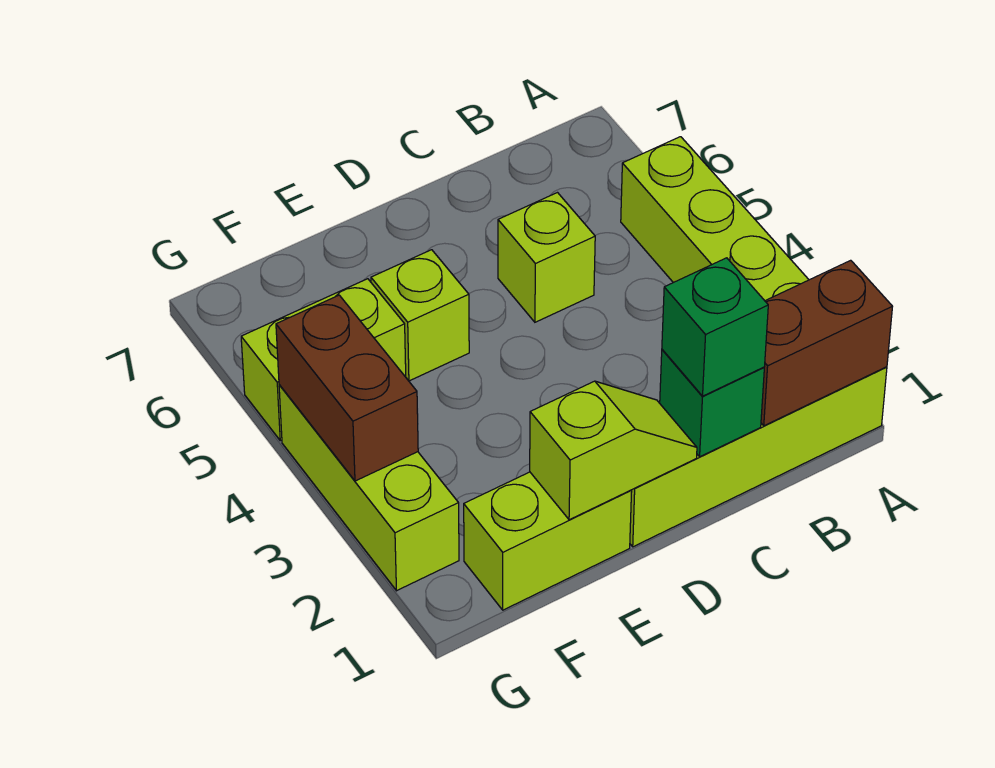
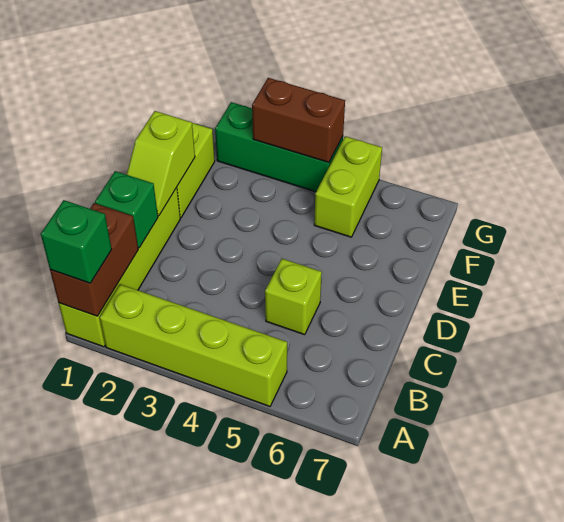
green brick C1 level 3 -> green brick A1 level 3
lime brick E5 level 1 -> none
lime brick G2:G4 level 1 -> green brick G2:G4 level 1

